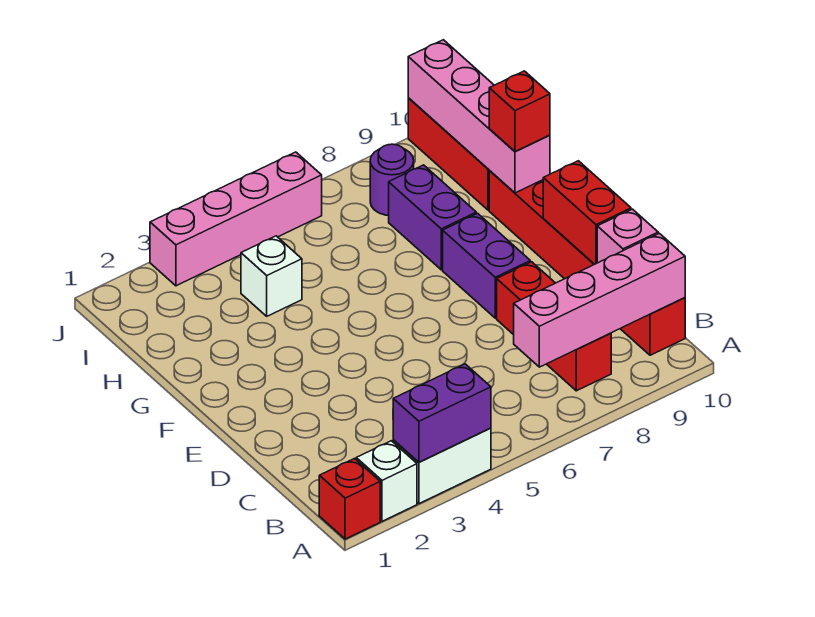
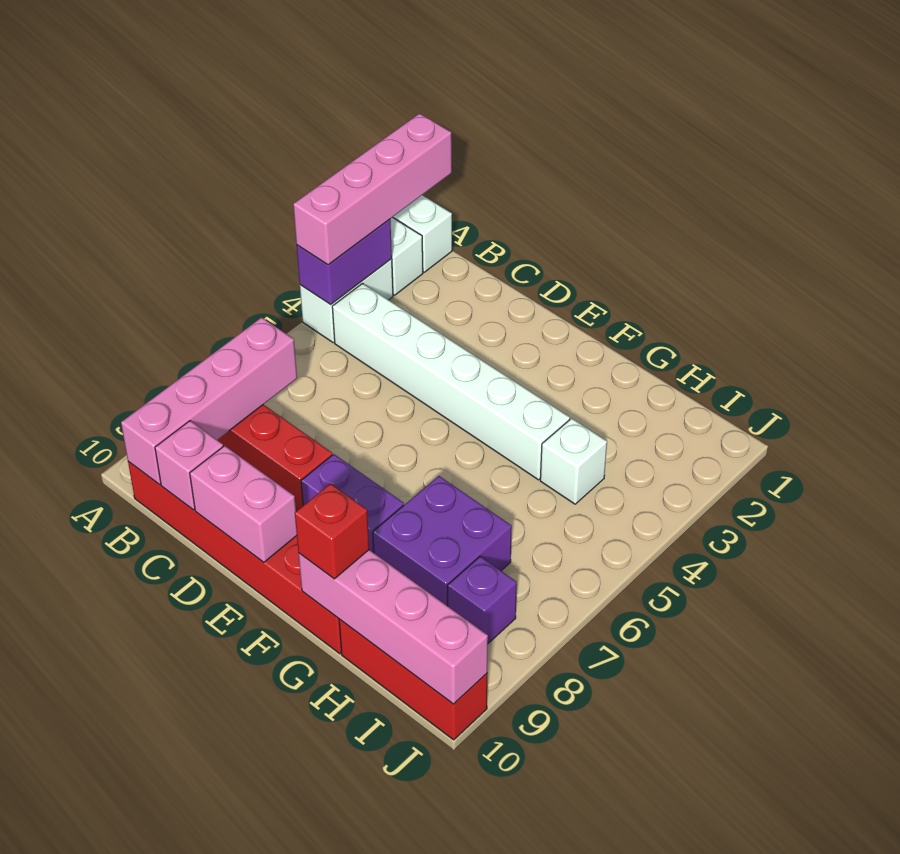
red brick A1 level 1 -> white brick A1 level 1
none -> white brick B4:G4 level 1
red brick D10:E10 level 2 -> pink brick D10:E10 level 2
purple brick G8:H8 level 1 -> purple brick G7:H8 level 1
purple round brick I8 level 1 -> purple brick I8 level 1
pink brick J3:J6 level 1 -> pink brick A1:A4 level 3

